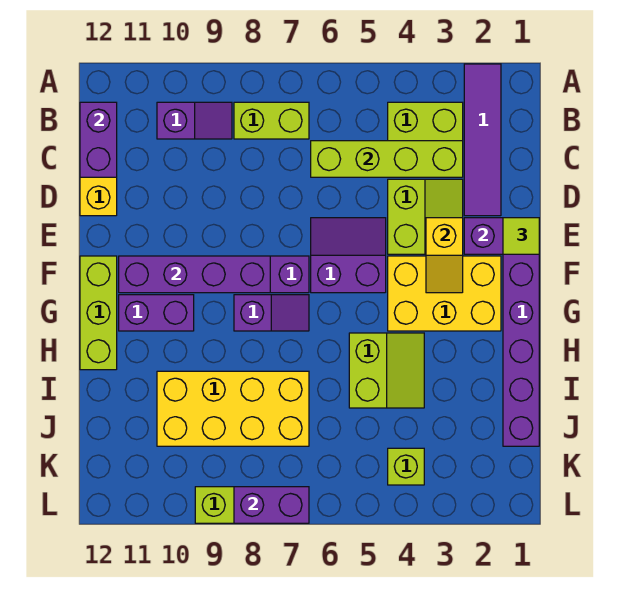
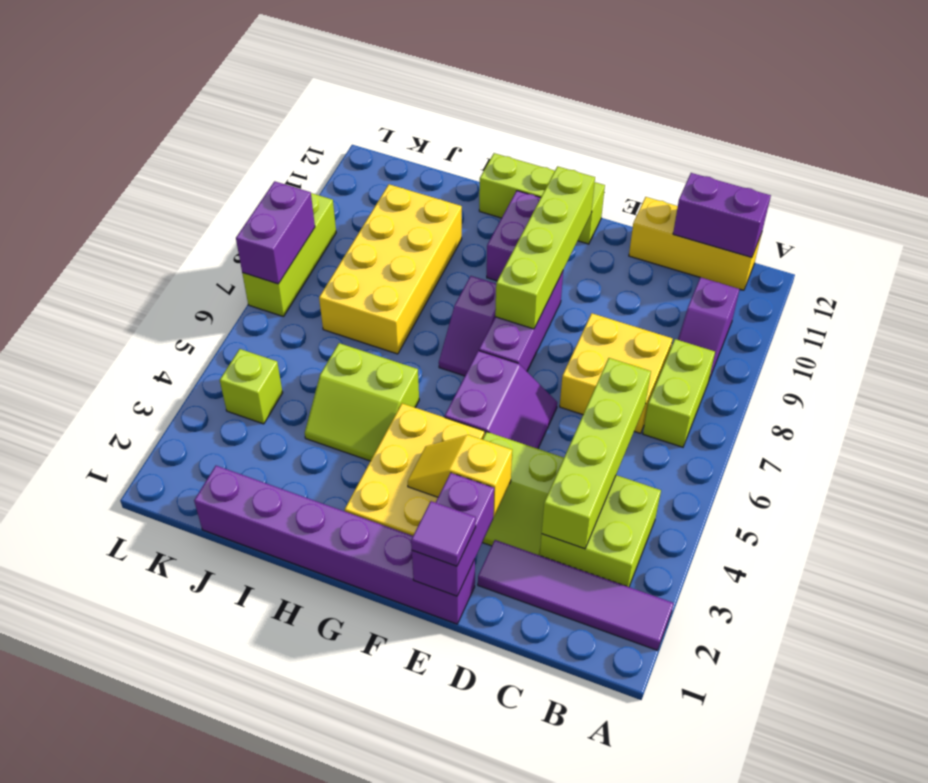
none -> yellow brick C7:D8 level 1
lime tile E1 level 3 -> purple tile E1 level 3
purple brick F8:F11 level 2 -> lime brick F8:F11 level 2

